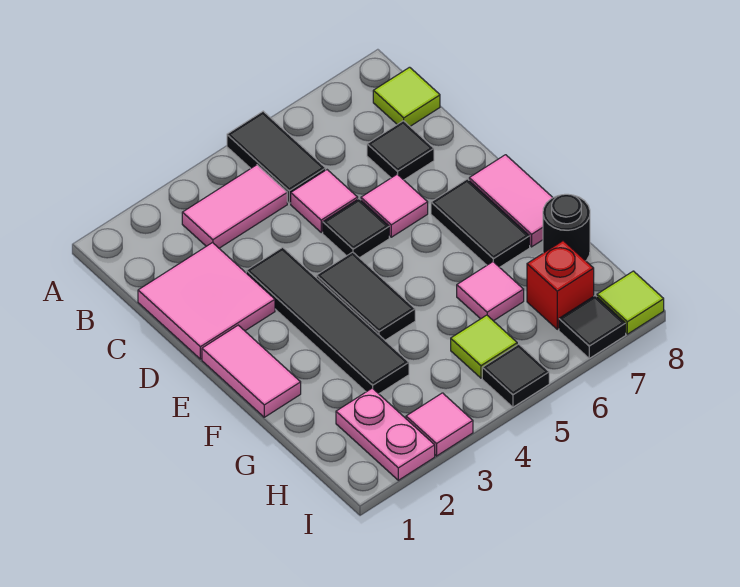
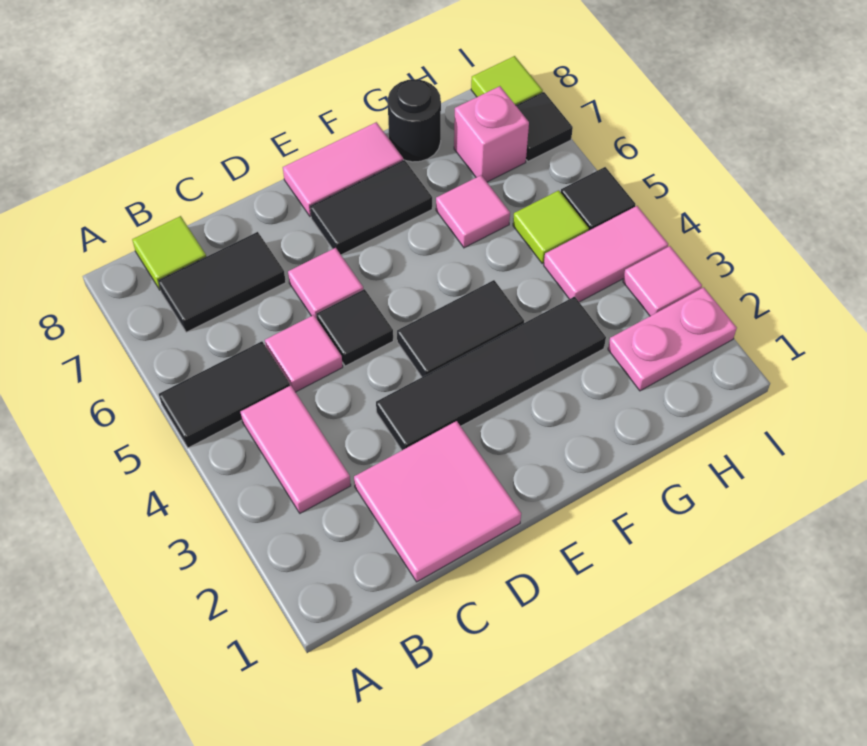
black tile C7 level 1 -> black tile B7:C7 level 1
pink tile E1:F1 level 1 -> pink tile H4:I4 level 1
red brick H7 level 1 -> pink brick H7 level 1

